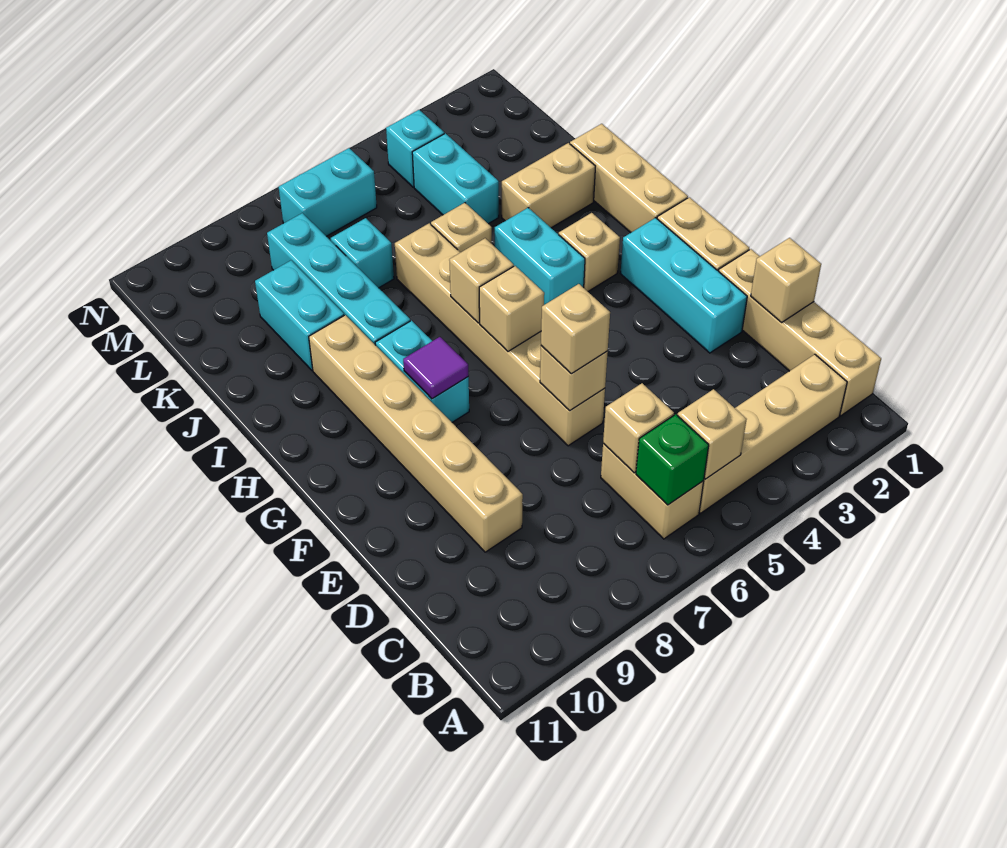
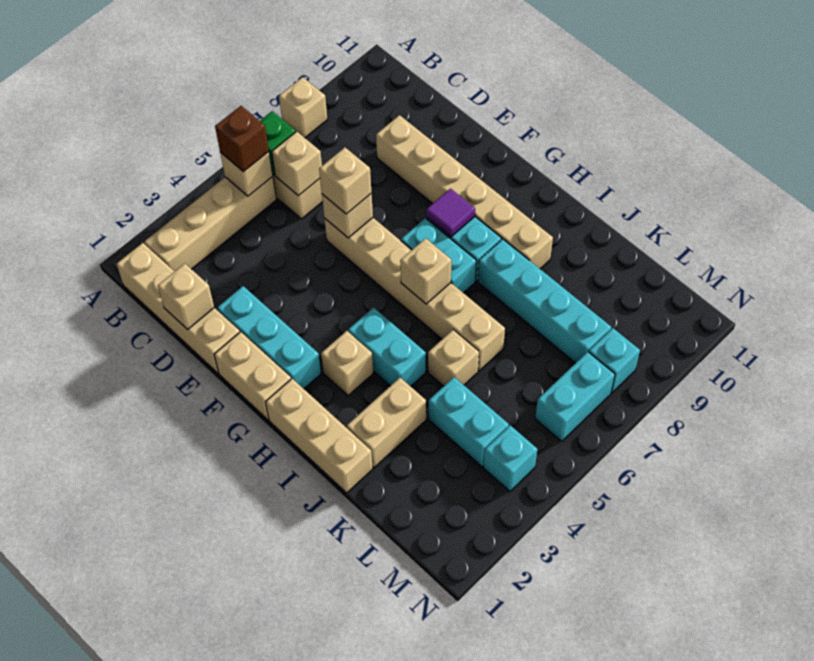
none -> brown brick B5 level 3
tan brick G6 level 2 -> tan brick A8 level 1
cyan brick J9:K9 level 1 -> cyan brick G7:H7 level 1
cyan brick K7 level 1 -> cyan brick M8 level 1

